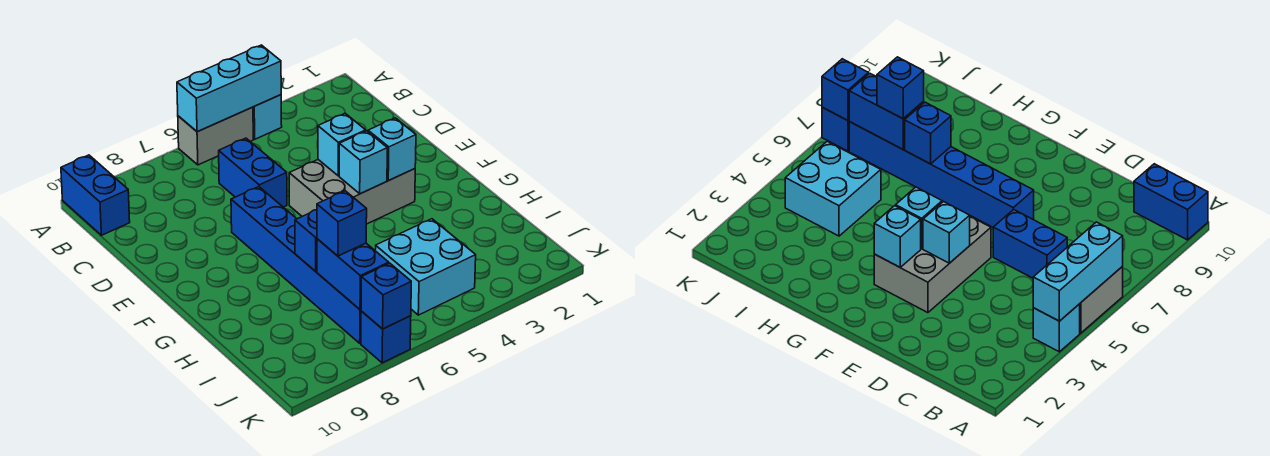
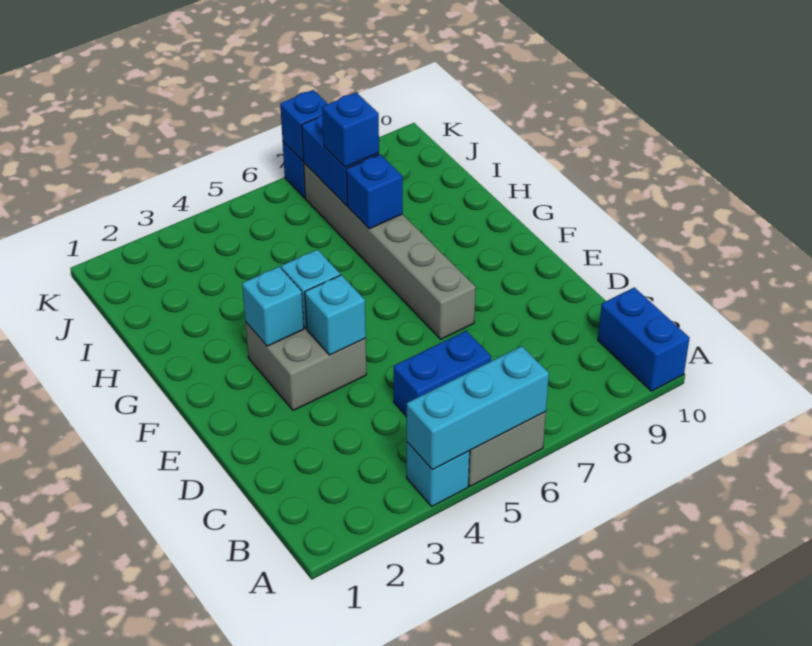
blue brick C6:D6 level 1 -> blue brick C5:C6 level 1
grey brick E3:F5 level 1 -> grey brick E3:F4 level 1
blue brick E7:J7 level 1 -> grey brick E7:J7 level 1
cyan brick I4:J5 level 1 -> none

